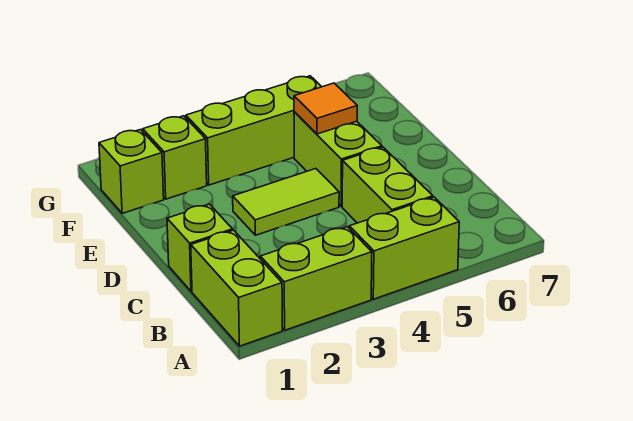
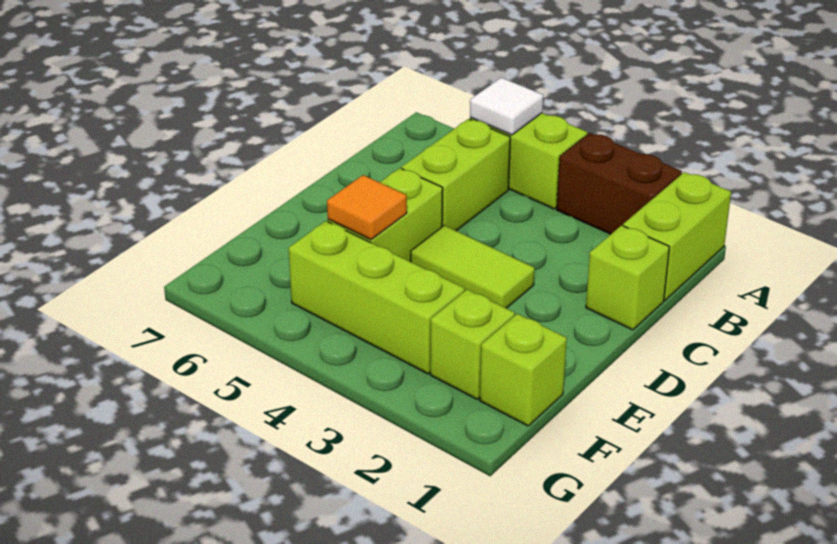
lime brick A2:A3 level 1 -> brown brick A2:A3 level 1
none -> white tile A5 level 2

